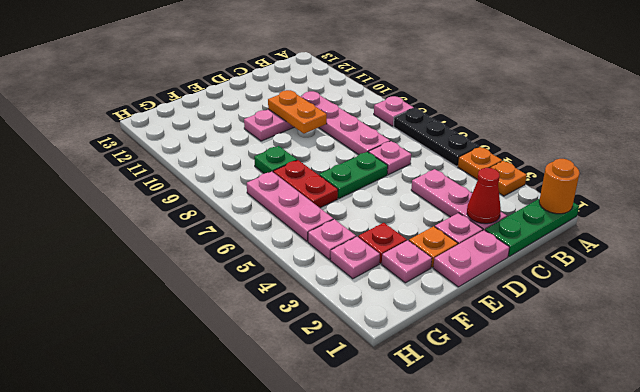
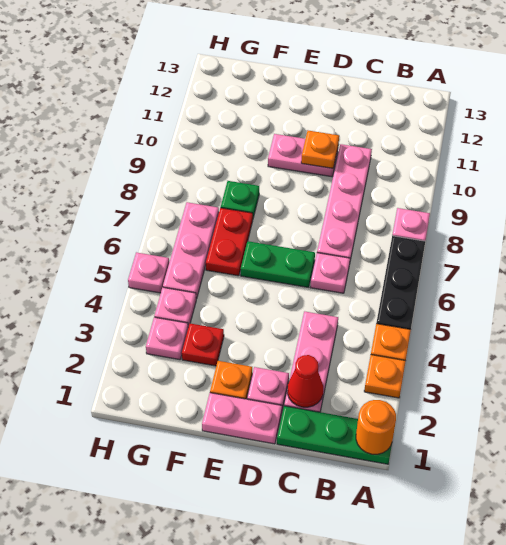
orange plate D9:D10 level 2 -> orange plate D10 level 2
pink plate F2 level 1 -> pink plate H5 level 1

